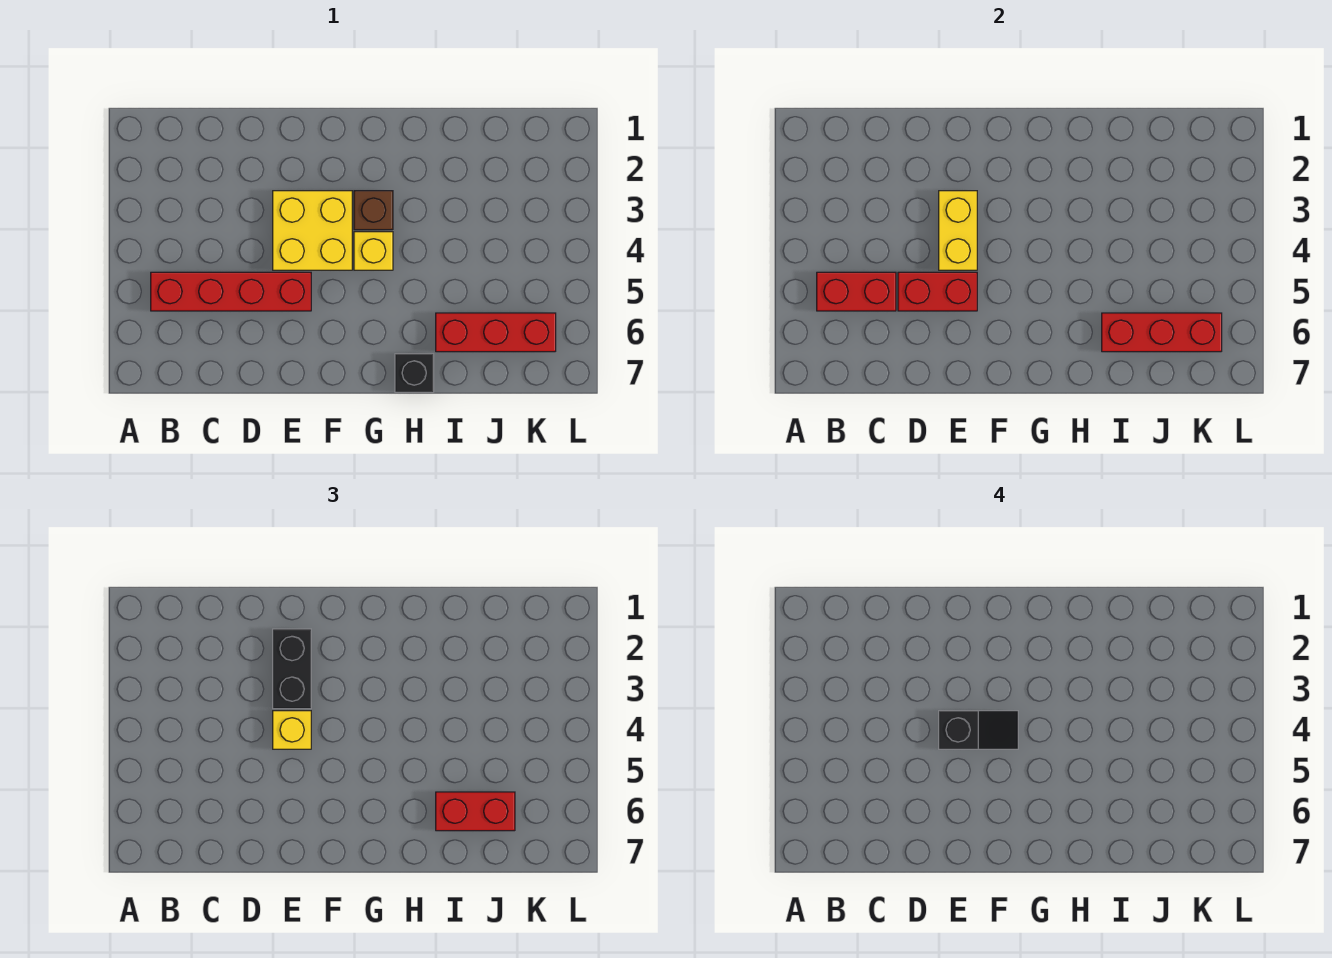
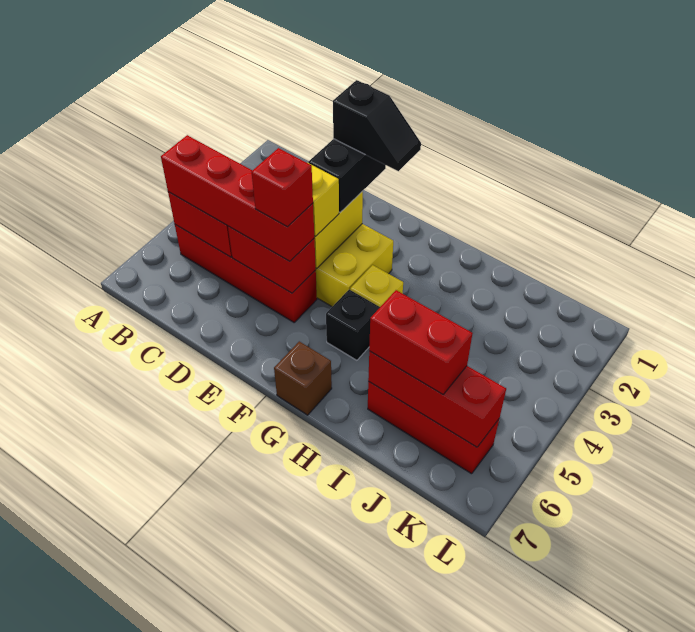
none -> red brick B5:E5 level 3
black slope E4:F4 level 4 top E -> black slope E2:F2 level 4 top E
none -> red brick E5 level 4
brown brick G3 level 1 -> brown brick G7 level 1
black brick H7 level 1 -> black brick G5 level 1

